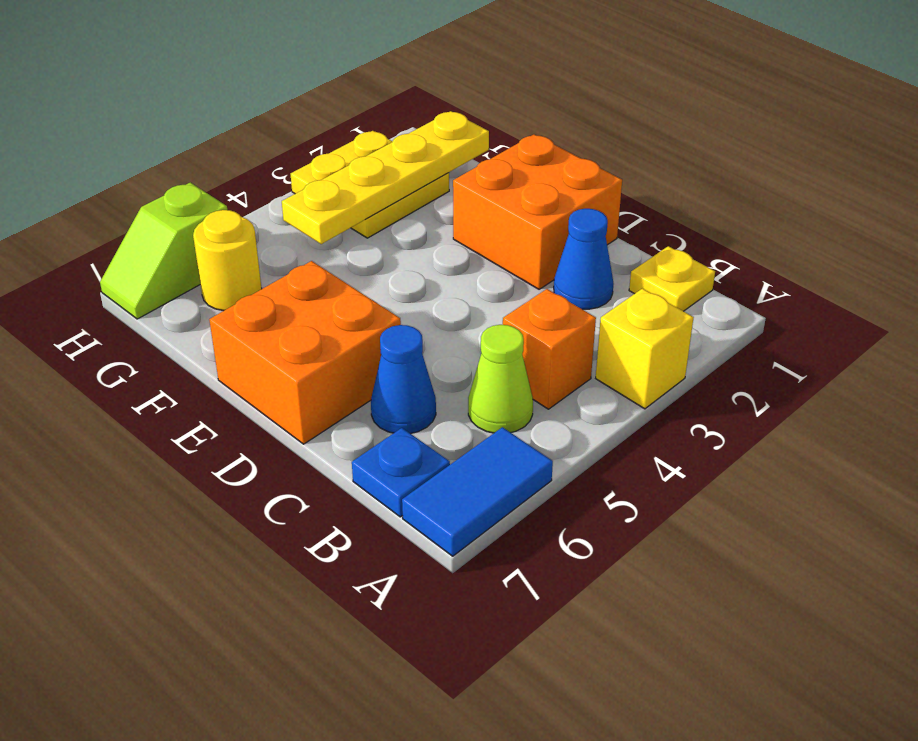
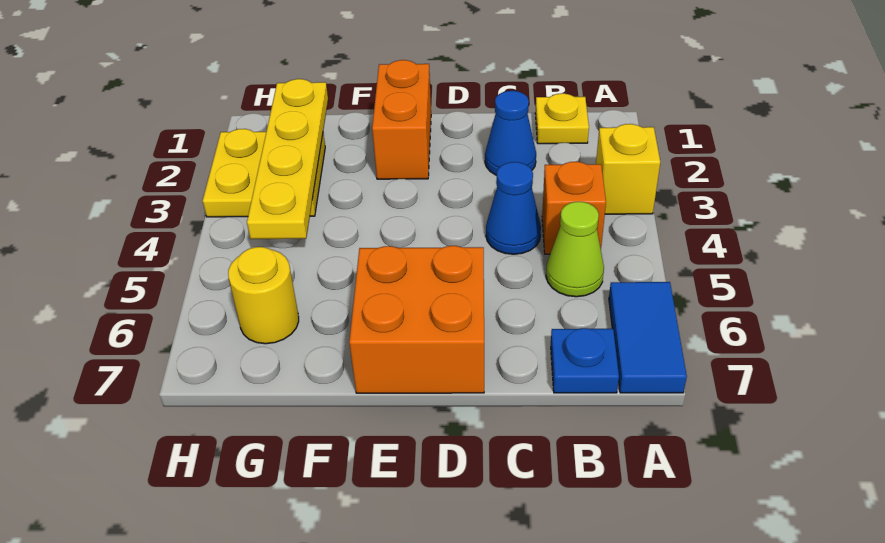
blue cone C6 level 1 -> blue cone C4 level 1
orange brick D1:E2 level 1 -> orange brick E1:E2 level 1
lime slope H6:H7 level 1 top 6 -> none

